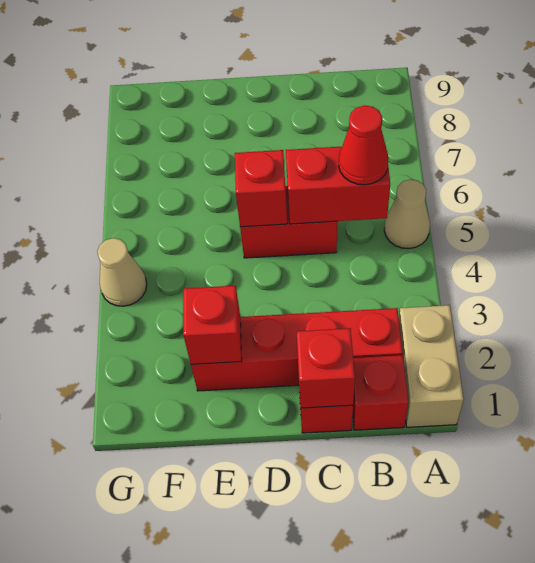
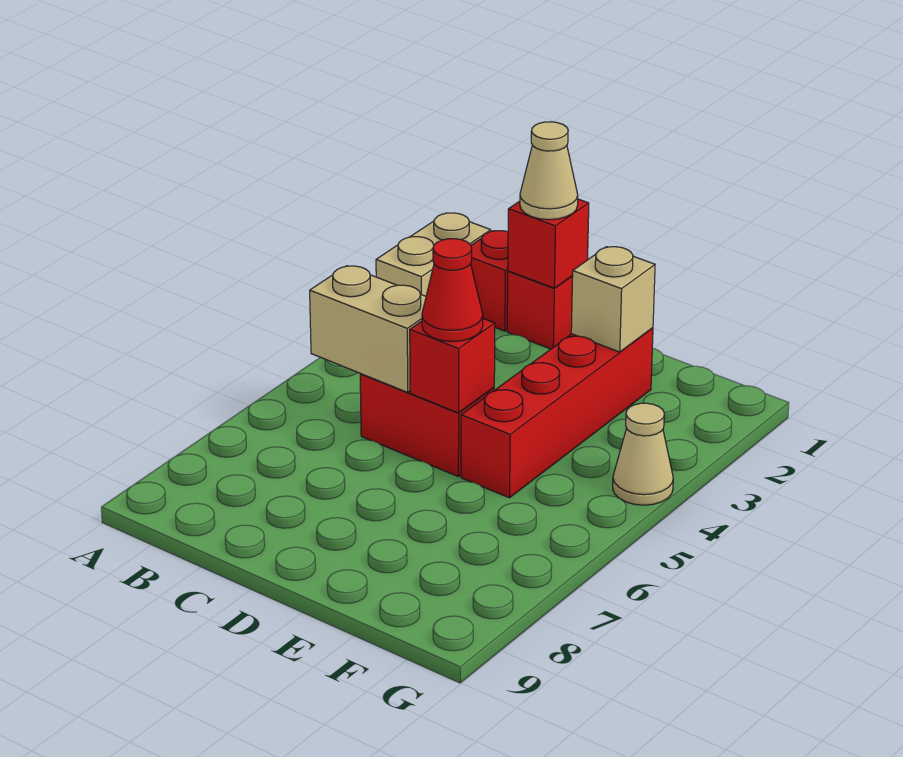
tan cone A5 level 1 -> tan cone C1 level 3
red brick B2:E2 level 1 -> red brick E2:E5 level 1
red brick B5:C5 level 2 -> tan brick B5:C5 level 2
red cone B5 level 3 -> red cone D5 level 3
red brick E2 level 2 -> tan brick E2 level 2

